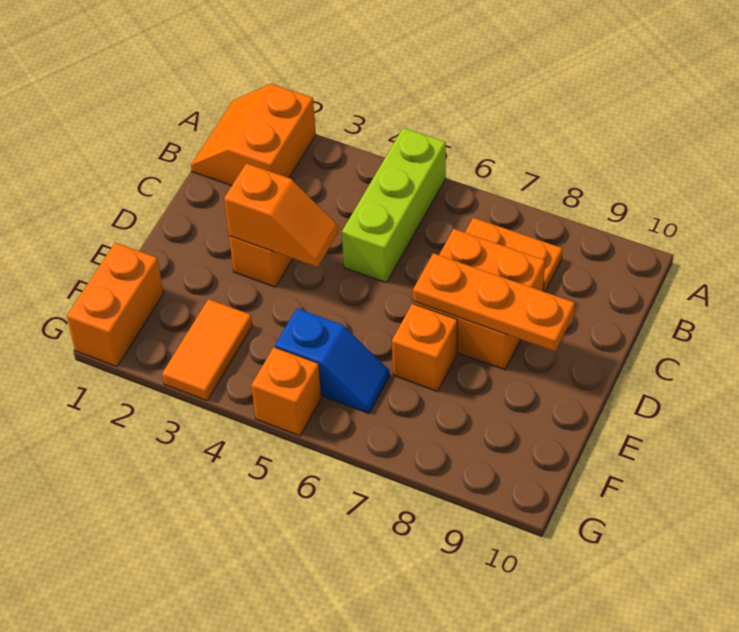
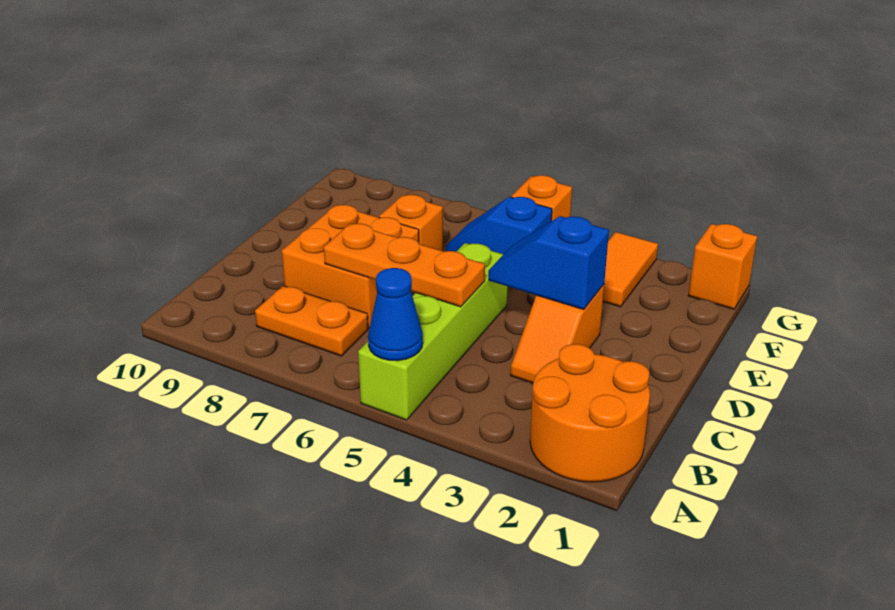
orange slope A1:B2 level 1 top 2 -> orange round brick A1:B2 level 1
lime brick A5:C5 level 1 -> lime brick A5:D5 level 1
none -> blue cone A5 level 2
orange slope D3:D4 level 2 top 3 -> blue slope D3:D4 level 2 top 3
orange plate D7:D9 level 2 -> orange plate C5:C7 level 2
orange brick F1:G1 level 1 -> orange brick G1 level 1

